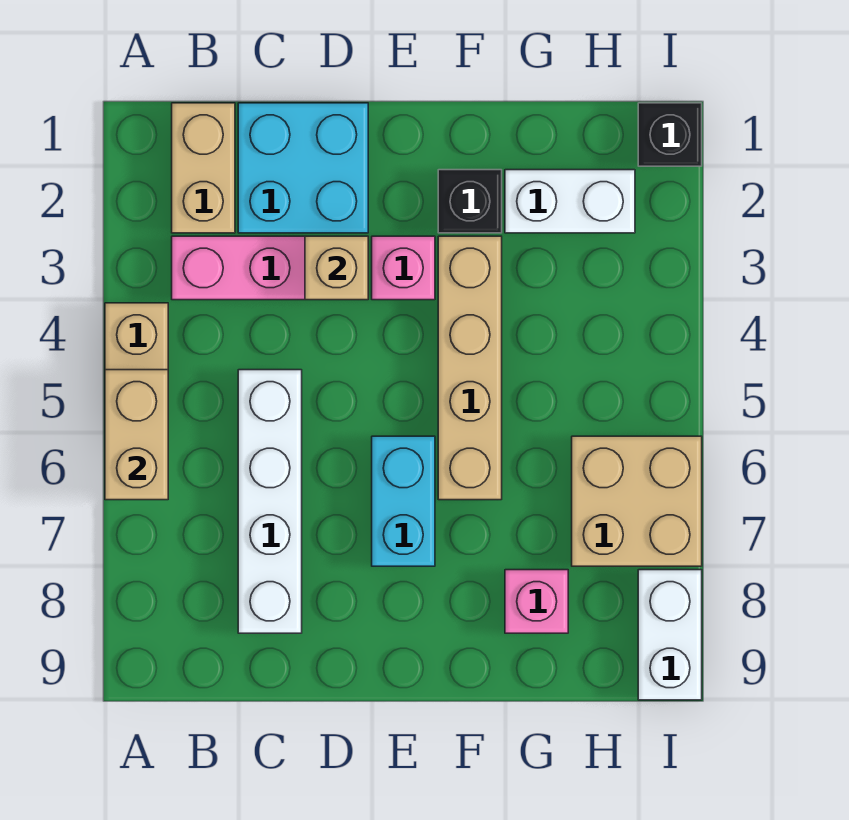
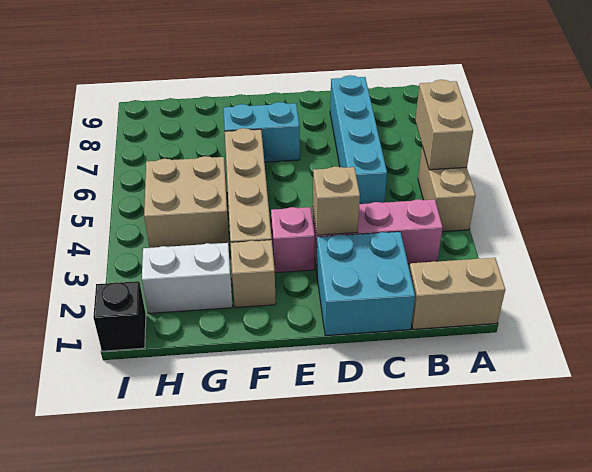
tan brick B1:B2 level 1 -> tan brick A1:B1 level 1
white brick C5:C8 level 1 -> cyan brick C5:C8 level 1
cyan brick E6:E7 level 1 -> cyan brick E7:F7 level 1
black brick F2 level 1 -> tan brick F2 level 1
pink brick G8 level 1 -> none
tan brick H6:I7 level 1 -> tan brick G4:H5 level 1
white brick I8:I9 level 1 -> none

